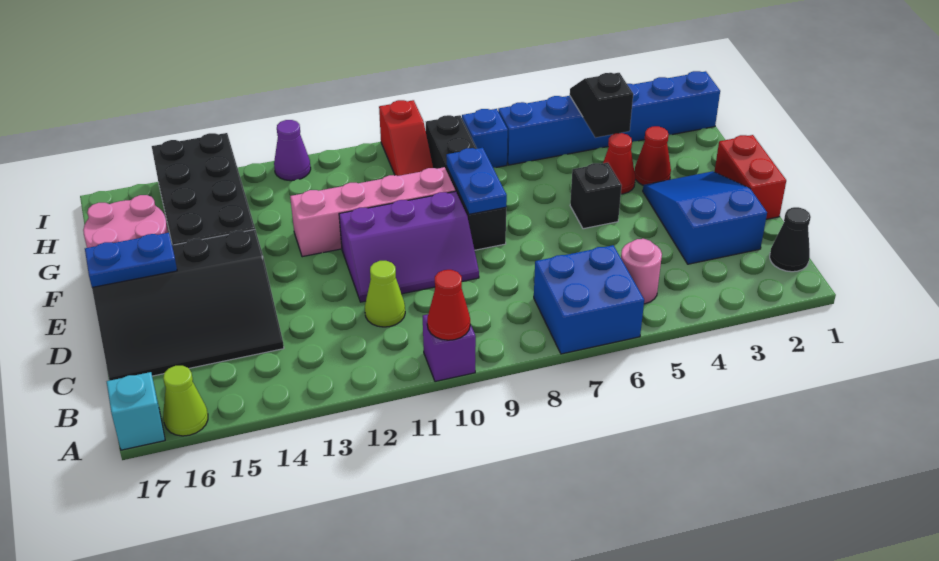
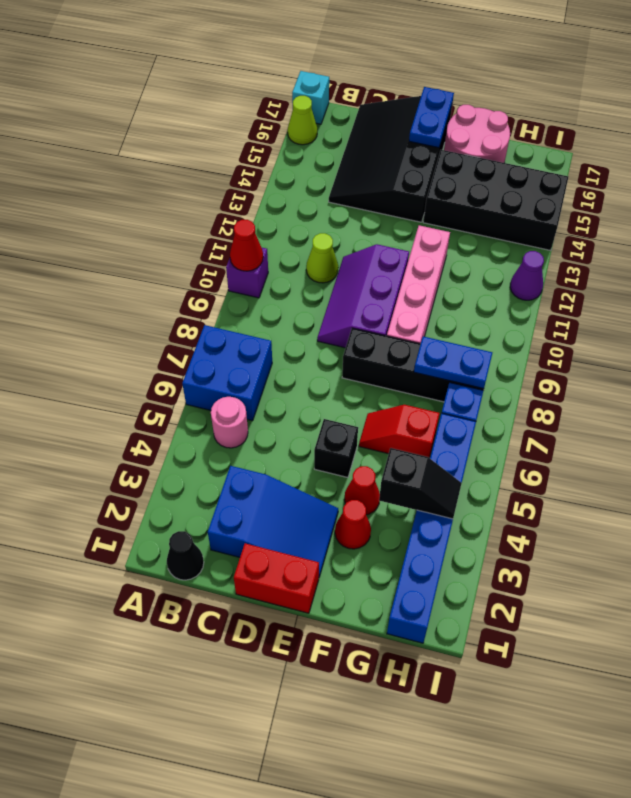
blue plate E8:F8 level 2 -> blue plate G8:H8 level 2
red slope H9:I9 level 1 top I -> red slope F6:G6 level 1 top G

